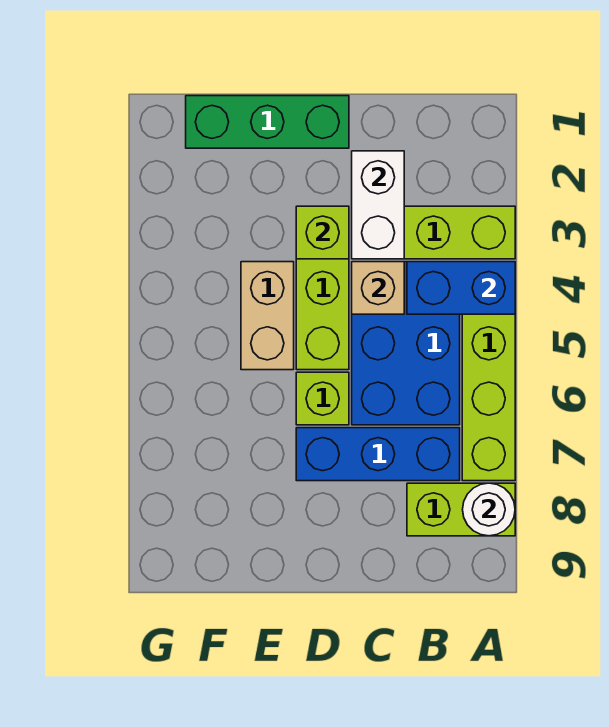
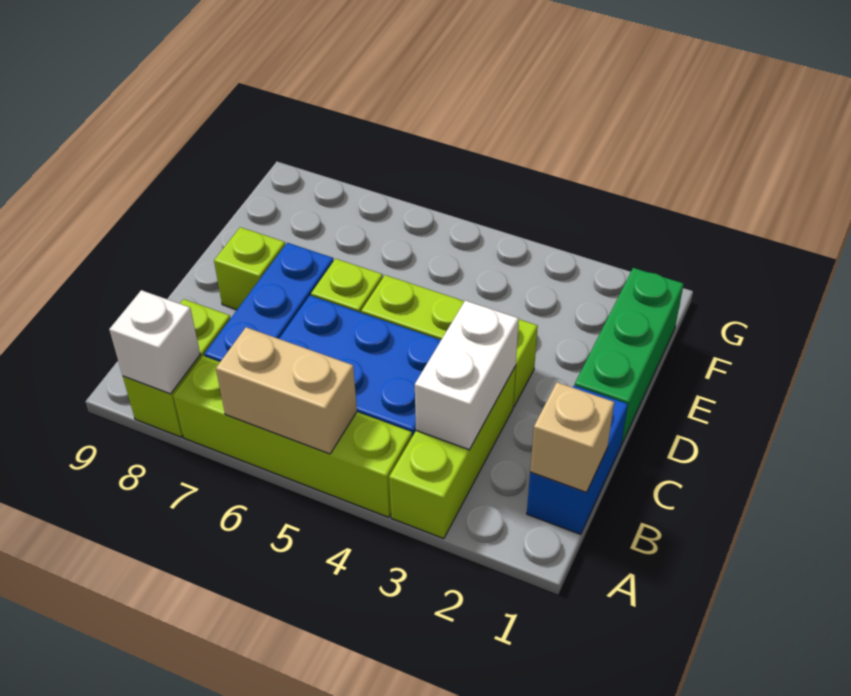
blue brick A4:B4 level 2 -> blue brick B1:C1 level 1
white round brick A8 level 2 -> white brick A8 level 2
white brick C2:C3 level 2 -> white brick B3:C3 level 2
tan brick C4 level 2 -> tan brick B1 level 2
lime brick D3 level 2 -> lime brick D8 level 1
tan brick E4:E5 level 1 -> tan brick A5:A6 level 2

